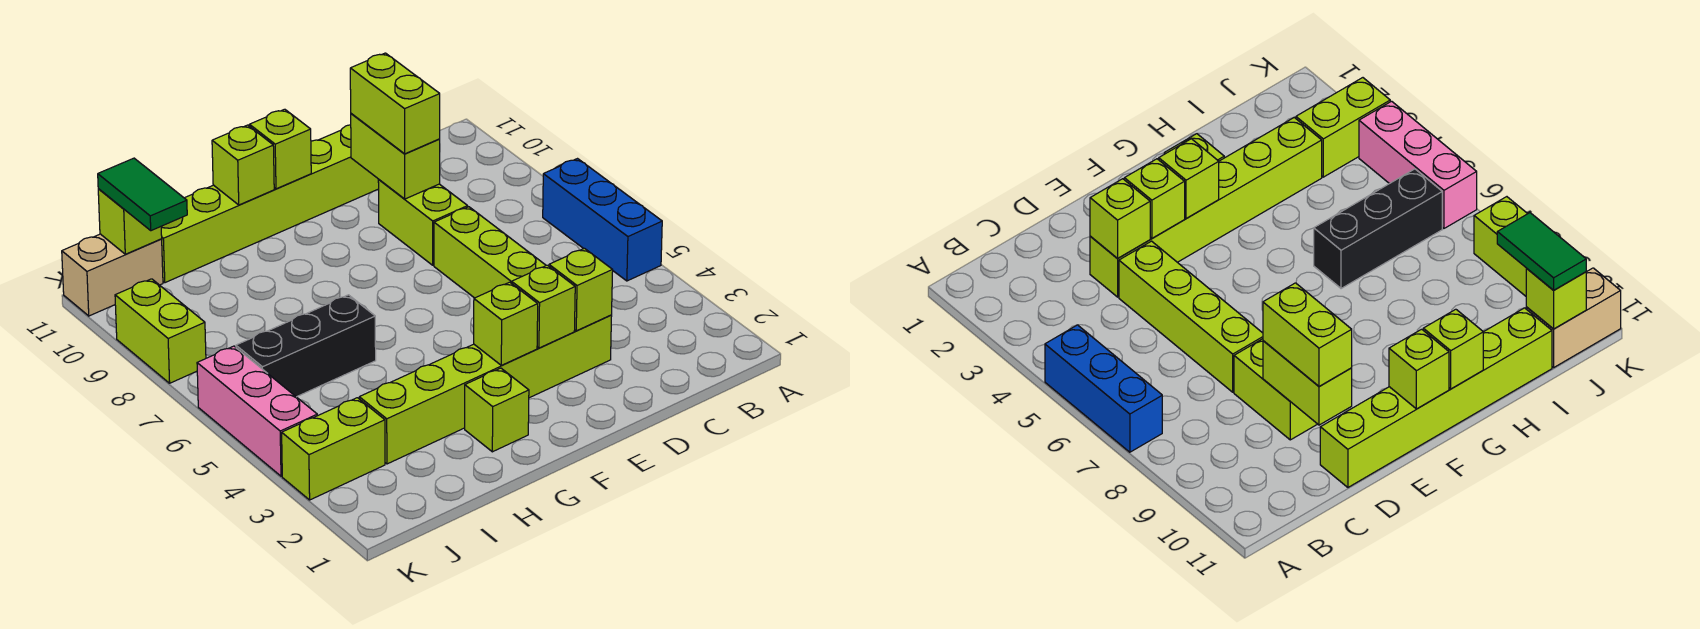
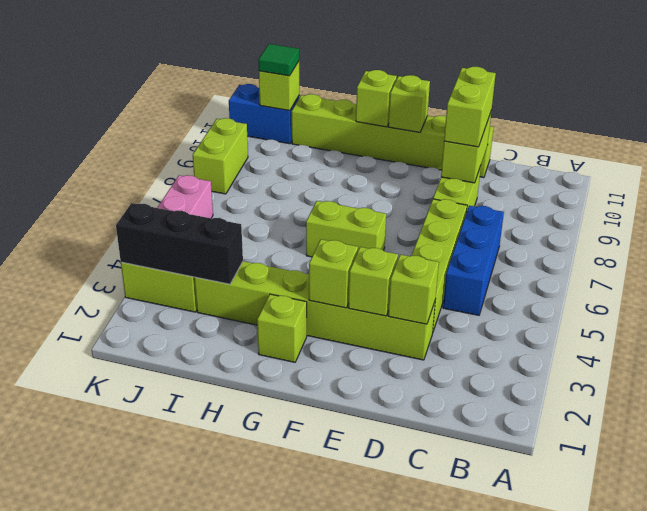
blue brick A5:A7 level 1 -> blue brick C5:C7 level 1
none -> lime brick F6:G6 level 1
black brick H6:J6 level 1 -> black brick I3:K3 level 2
green tile J10:J11 level 3 -> green tile J11 level 3
tan brick J11:K11 level 1 -> blue brick J11:K11 level 1

